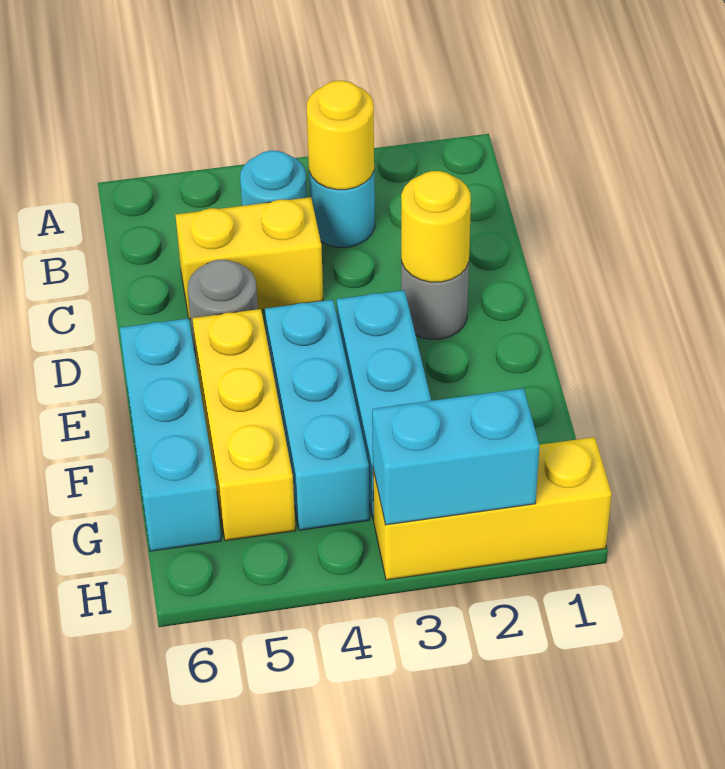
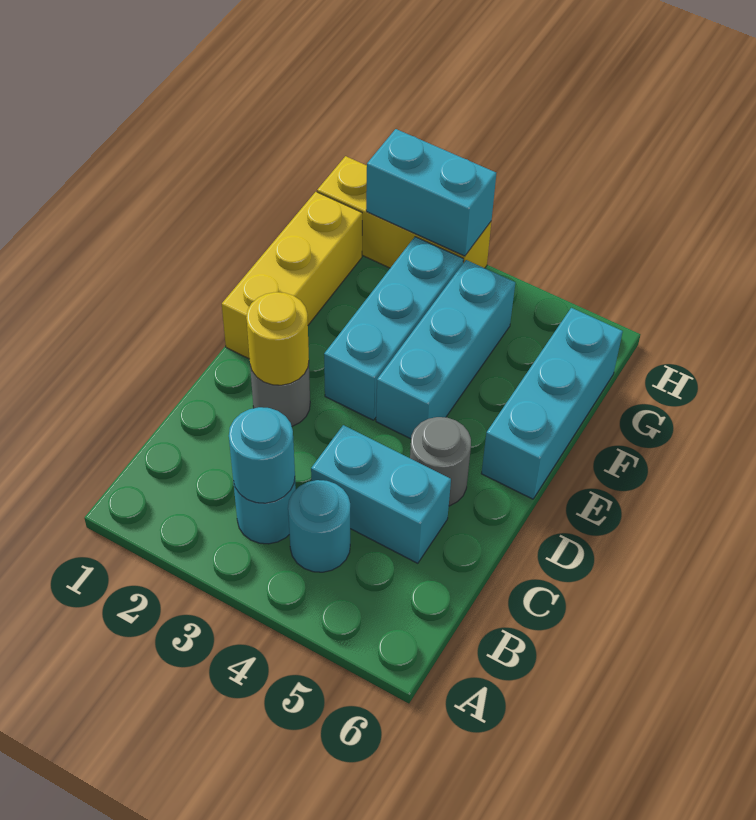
yellow round brick B3 level 2 -> cyan round brick B3 level 2
yellow brick C4:C5 level 1 -> cyan brick C4:C5 level 1
yellow brick E5:G5 level 1 -> yellow brick E1:G1 level 1

